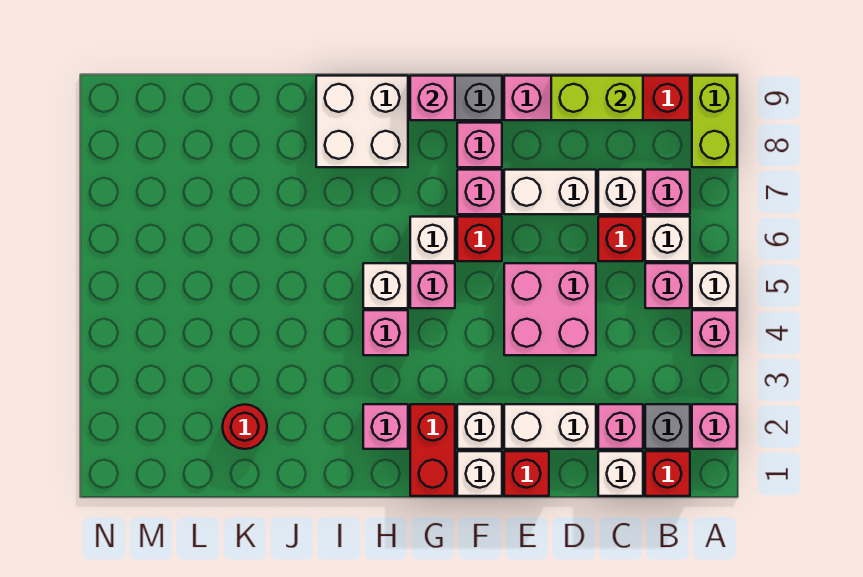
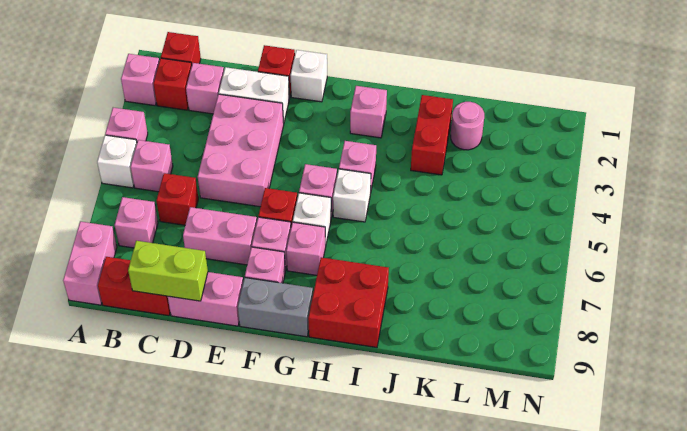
lime brick A8:A9 level 1 -> pink brick A8:A9 level 1
grey brick B2 level 1 -> red brick B2 level 1
white brick B6 level 1 -> none
white brick C1 level 1 -> none
white brick C7 level 1 -> none
pink brick D4:E5 level 1 -> pink brick D3:E5 level 1
white brick D7:E7 level 1 -> pink brick D7:E7 level 1
white brick F2 level 1 -> none
red brick G1:G2 level 1 -> red brick J2:J3 level 1
pink brick G9 level 2 -> pink brick G7 level 1
white brick H8:I9 level 1 -> red brick H8:I9 level 1
red round brick K2 level 1 -> pink round brick K2 level 1

